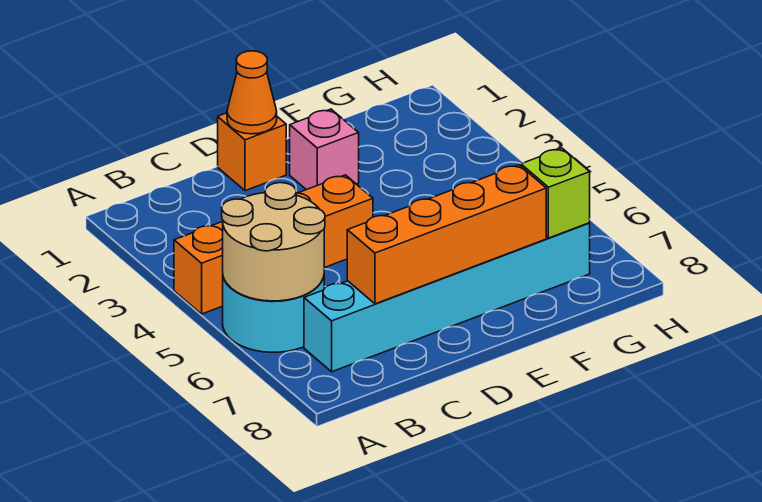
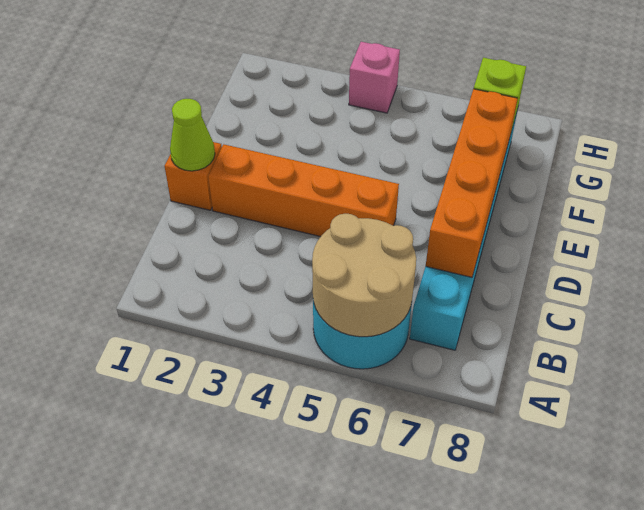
orange brick A4:D4 level 1 -> orange brick D2:D5 level 1
orange cone D1 level 2 -> lime cone D1 level 2
pink brick E2 level 1 -> pink brick H4 level 1

